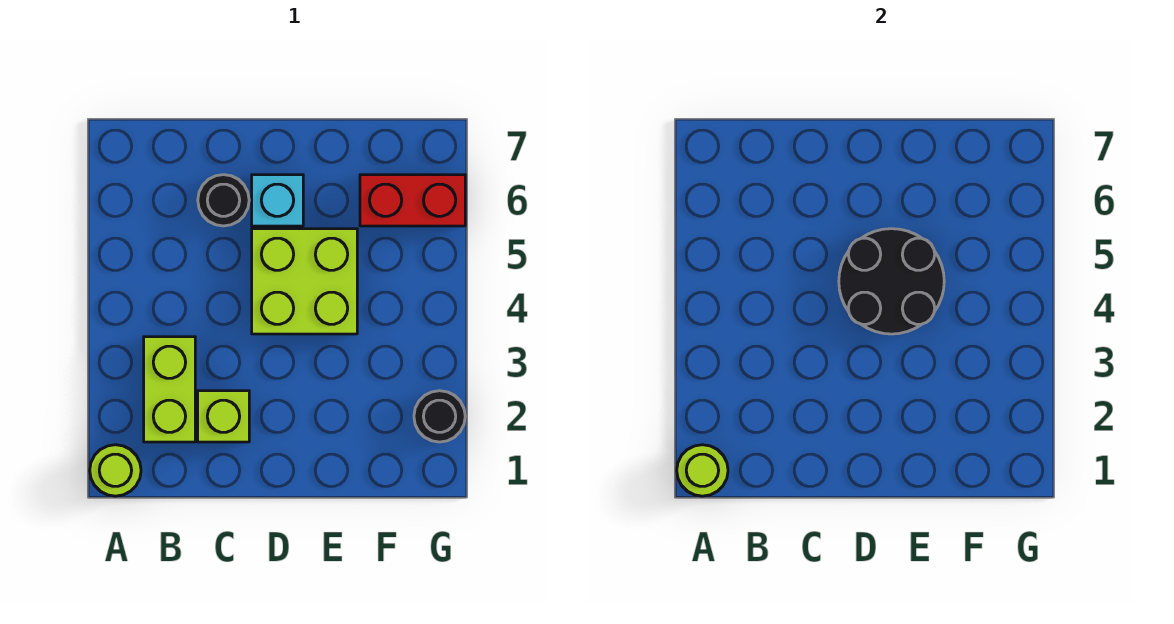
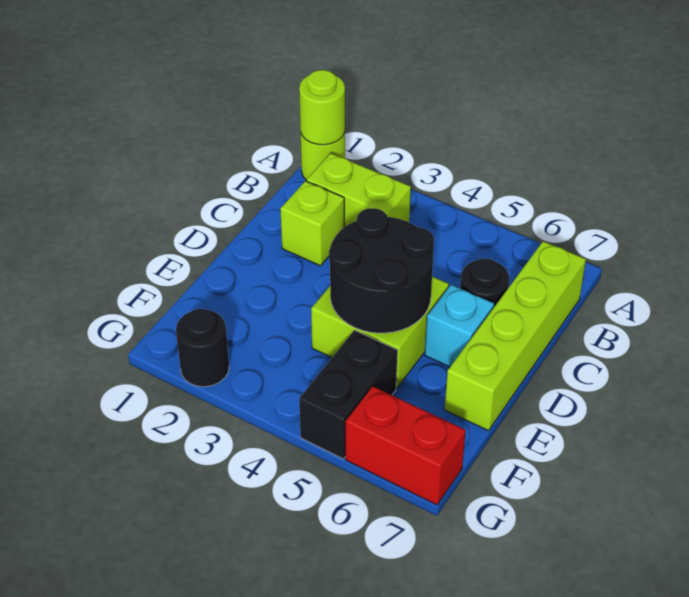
none -> lime brick B7:E7 level 1
none -> black brick F5:G5 level 1
red brick F6:G6 level 1 -> red brick G6:G7 level 1

